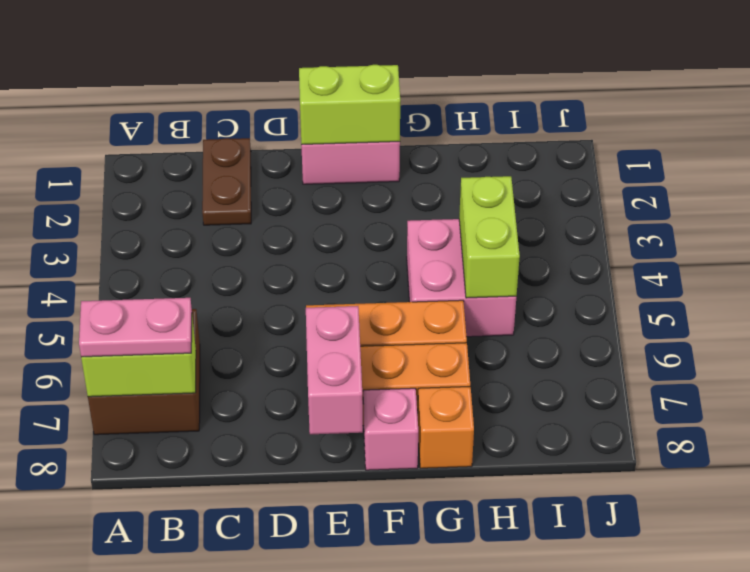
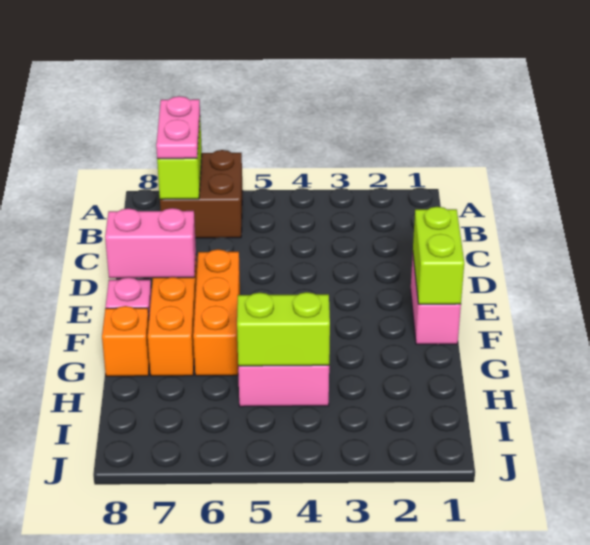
brown plate C1:C2 level 1 -> none

